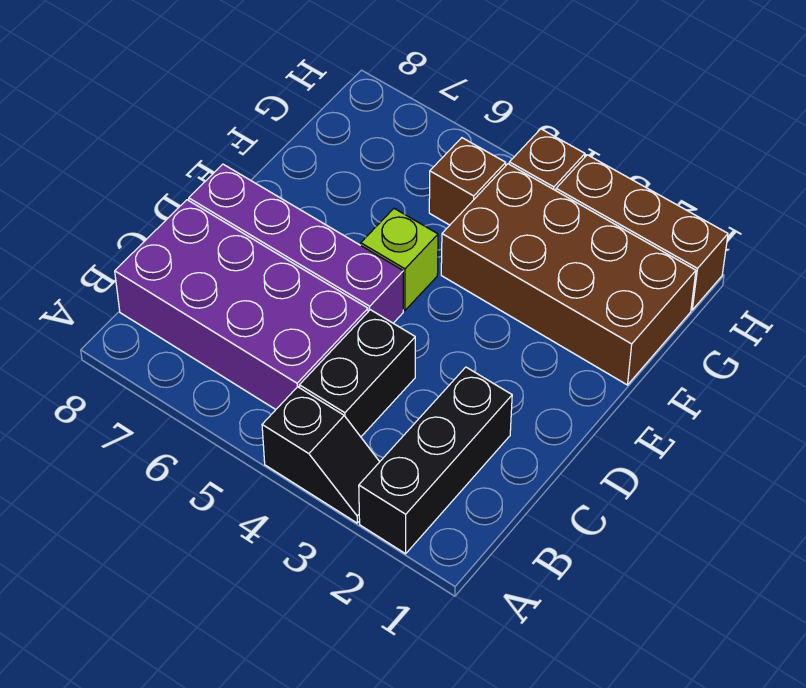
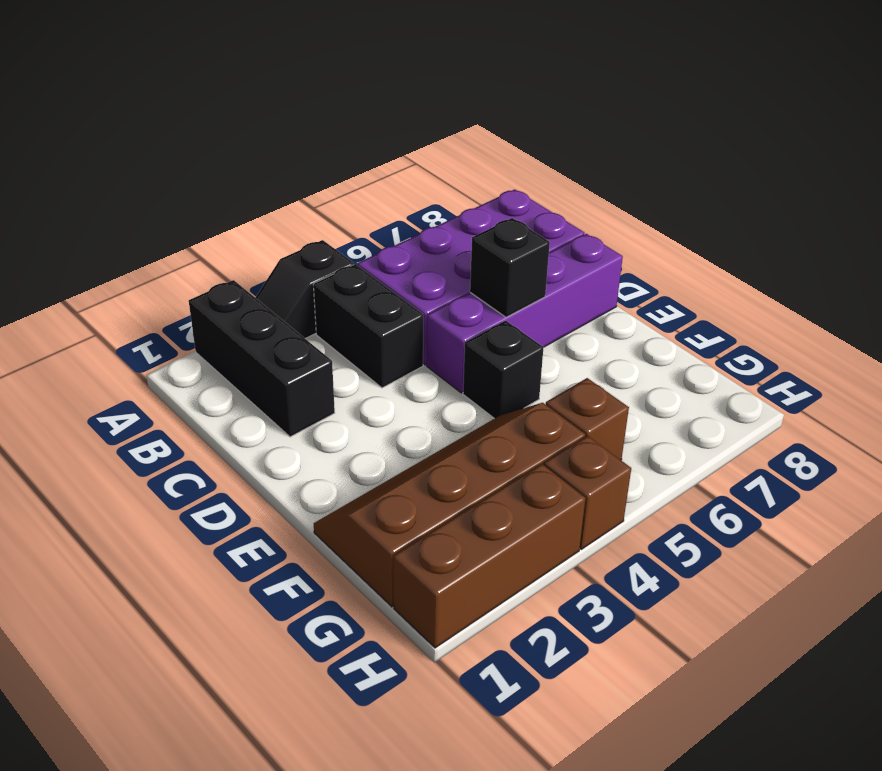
none -> black brick D6 level 2
lime brick E5 level 1 -> black brick E5 level 1
brown brick F1:G4 level 1 -> brown slope F1:G4 level 1 top G

